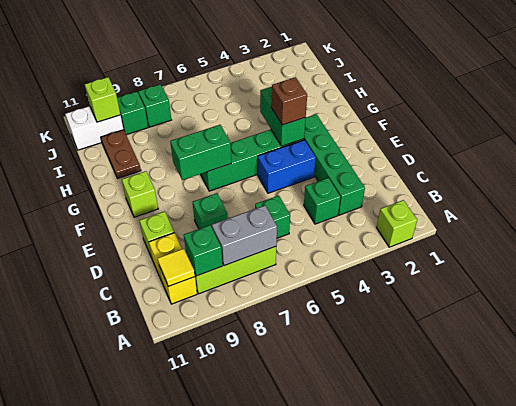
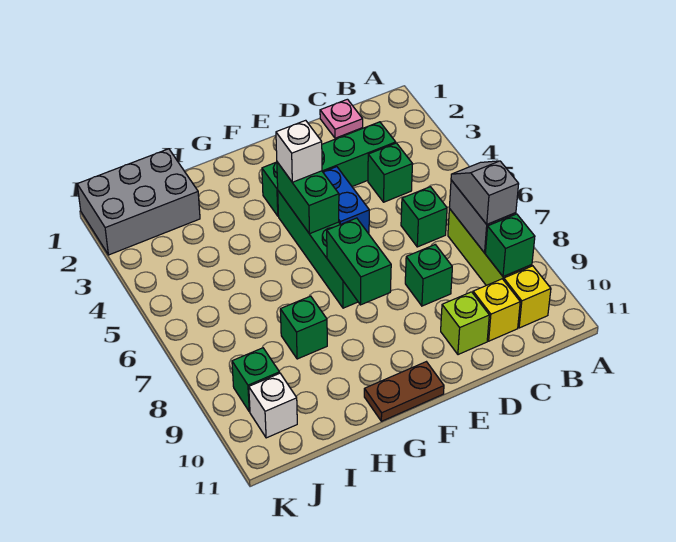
lime brick A2 level 1 -> none
none -> grey slope B7:B8 level 3 top 8
yellow tile B10 level 2 -> none
none -> pink plate C1 level 1
green brick F4:G4 level 2 -> green brick F4:F5 level 2
brown brick F4 level 3 -> white brick F4 level 3
lime brick F10 level 1 -> none
brown plate H10:I10 level 1 -> brown plate F11:G11 level 1
none -> grey brick I1:K2 level 1
green brick J8 level 1 -> green brick H8 level 1
white brick J10:J11 level 1 -> white brick J10 level 1
lime brick J10 level 2 -> none

